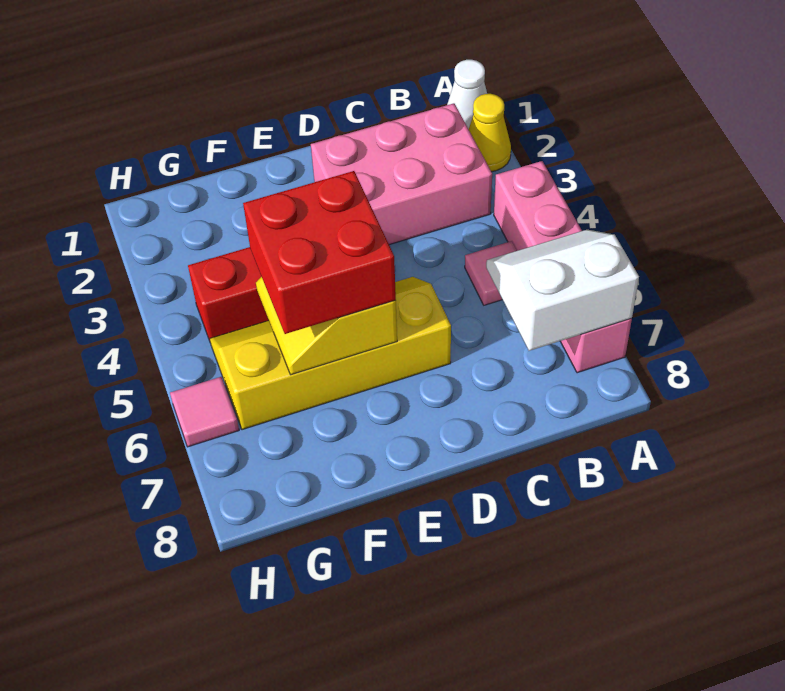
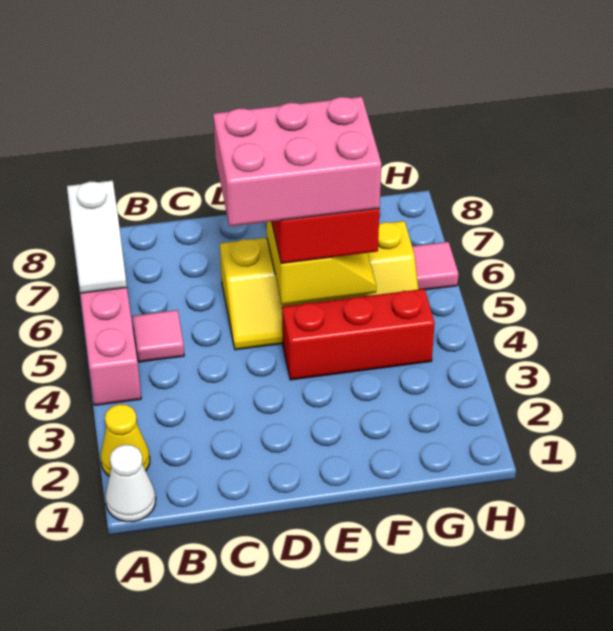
white slope A6:B7 level 2 top 7 -> white slope A6:A7 level 2 top 7
pink brick B2:D3 level 1 -> pink brick D5:F6 level 4

